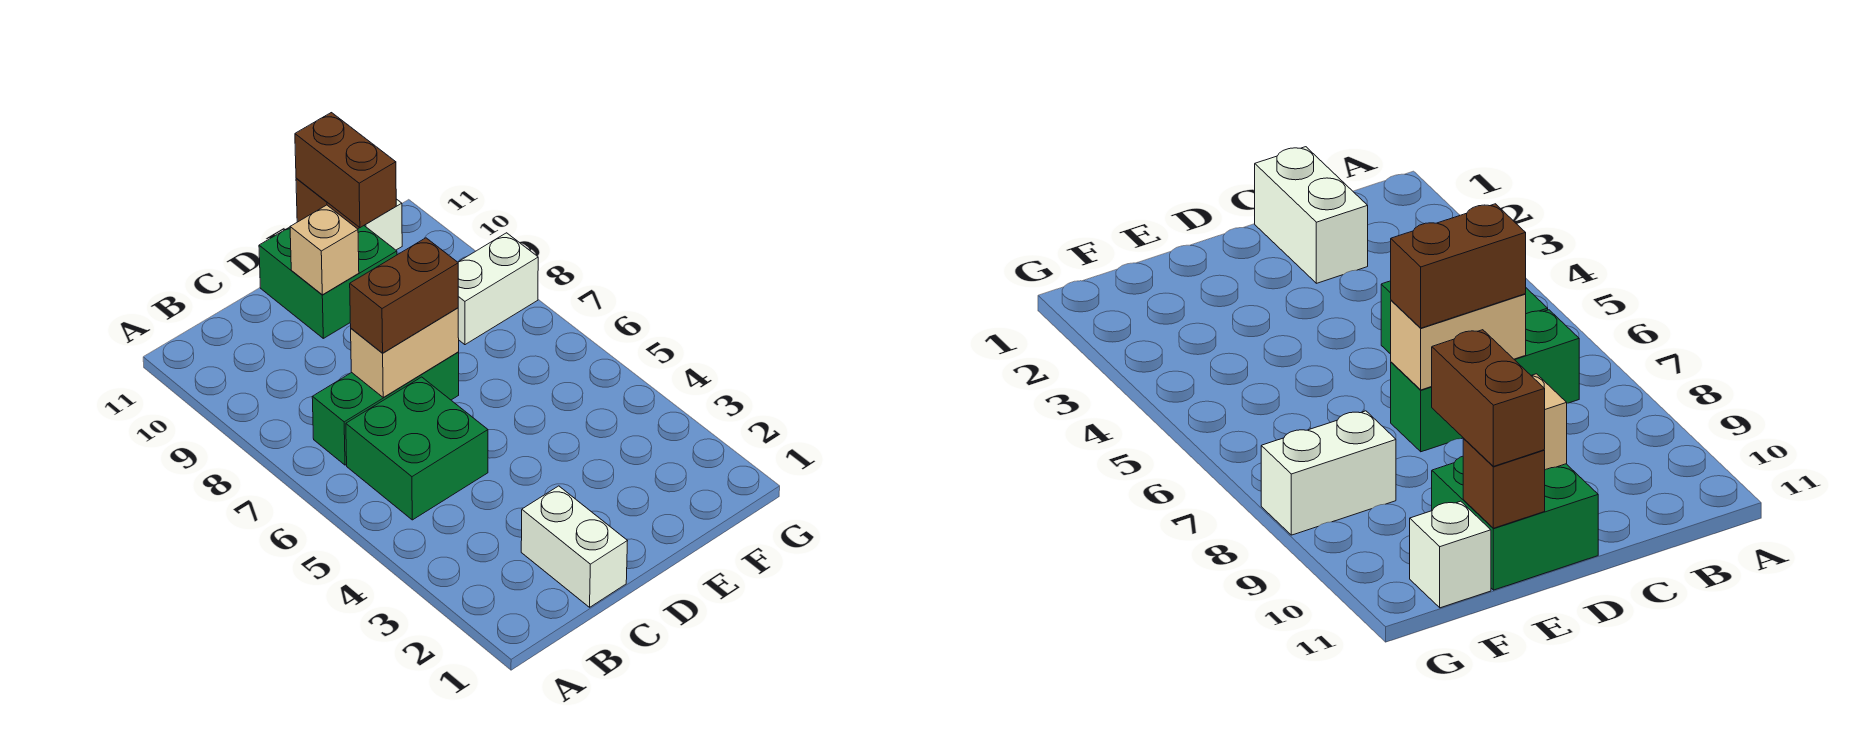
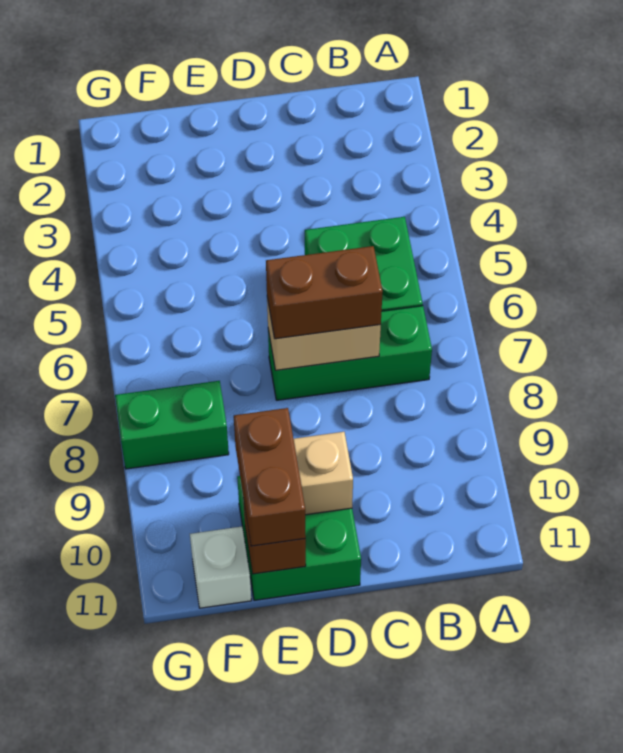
white brick C1:C2 level 1 -> none
white brick F8:G8 level 1 -> green brick F8:G8 level 1

